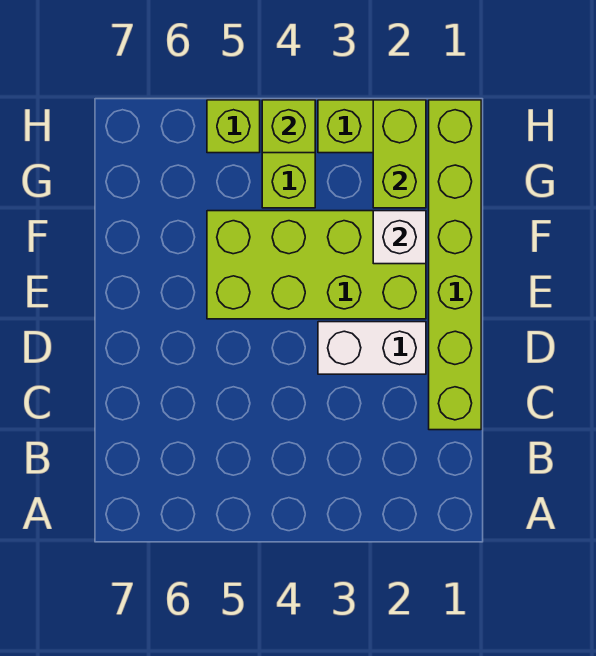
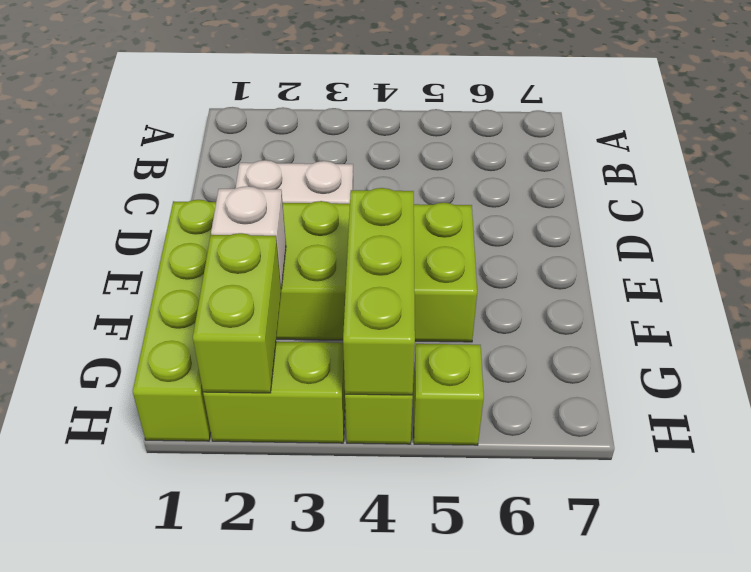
lime brick C1:H1 level 1 -> lime brick E1:H1 level 1
lime brick H4 level 2 -> lime brick F4:H4 level 2

